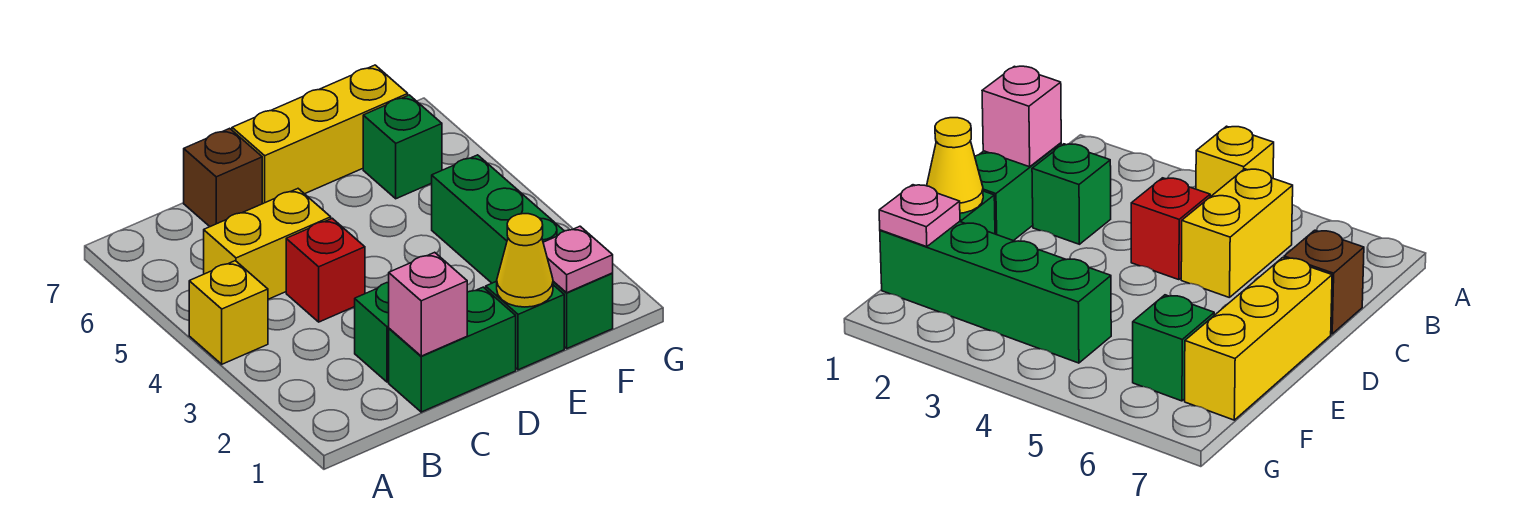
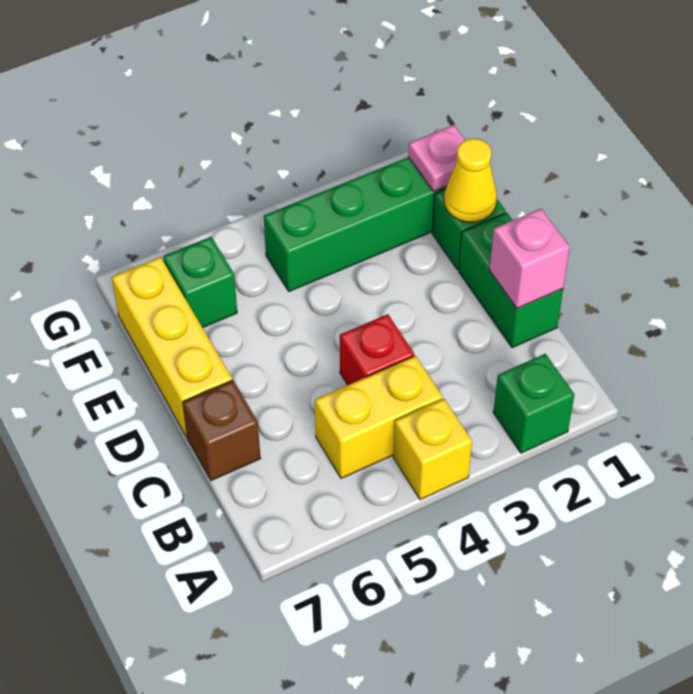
yellow brick B5:C5 level 1 -> yellow brick B4:B5 level 1
green brick C2 level 1 -> green brick A2 level 1

